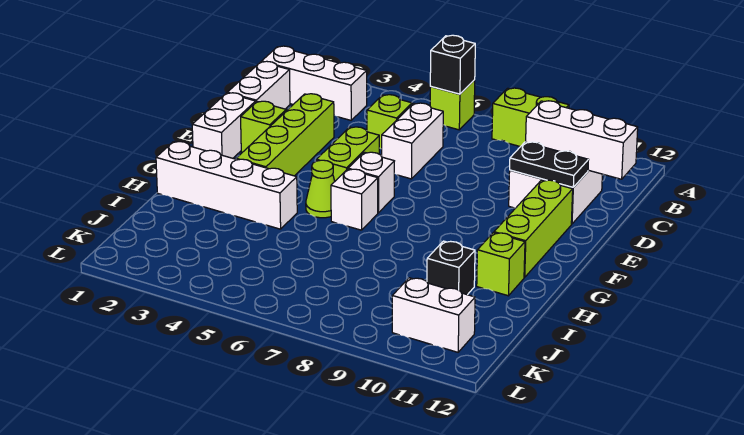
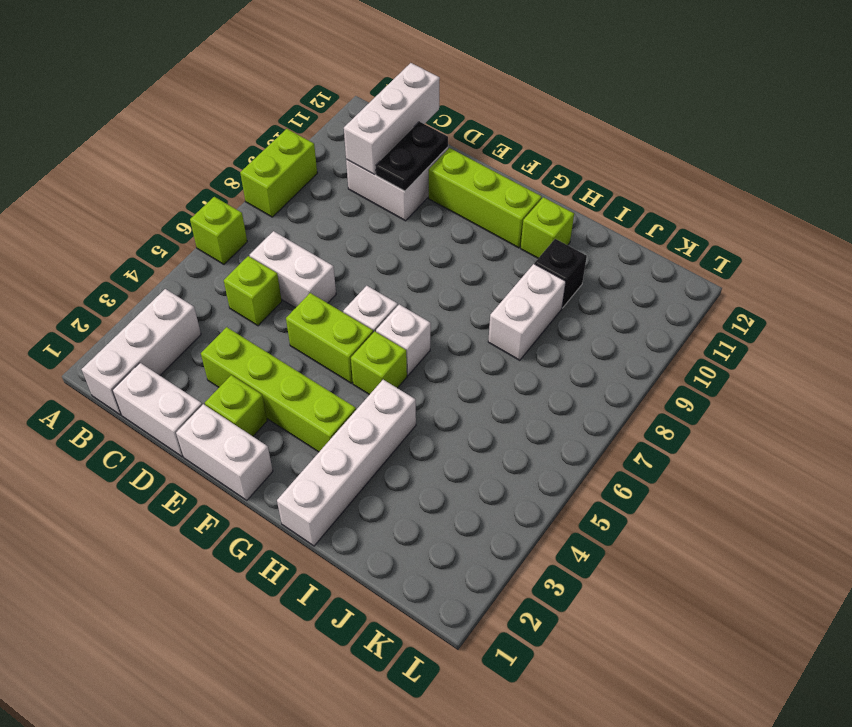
black brick A6 level 2 -> none
lime cone G5 level 1 -> lime brick G5 level 1
white brick K10:K11 level 1 -> white brick I8:I9 level 1

